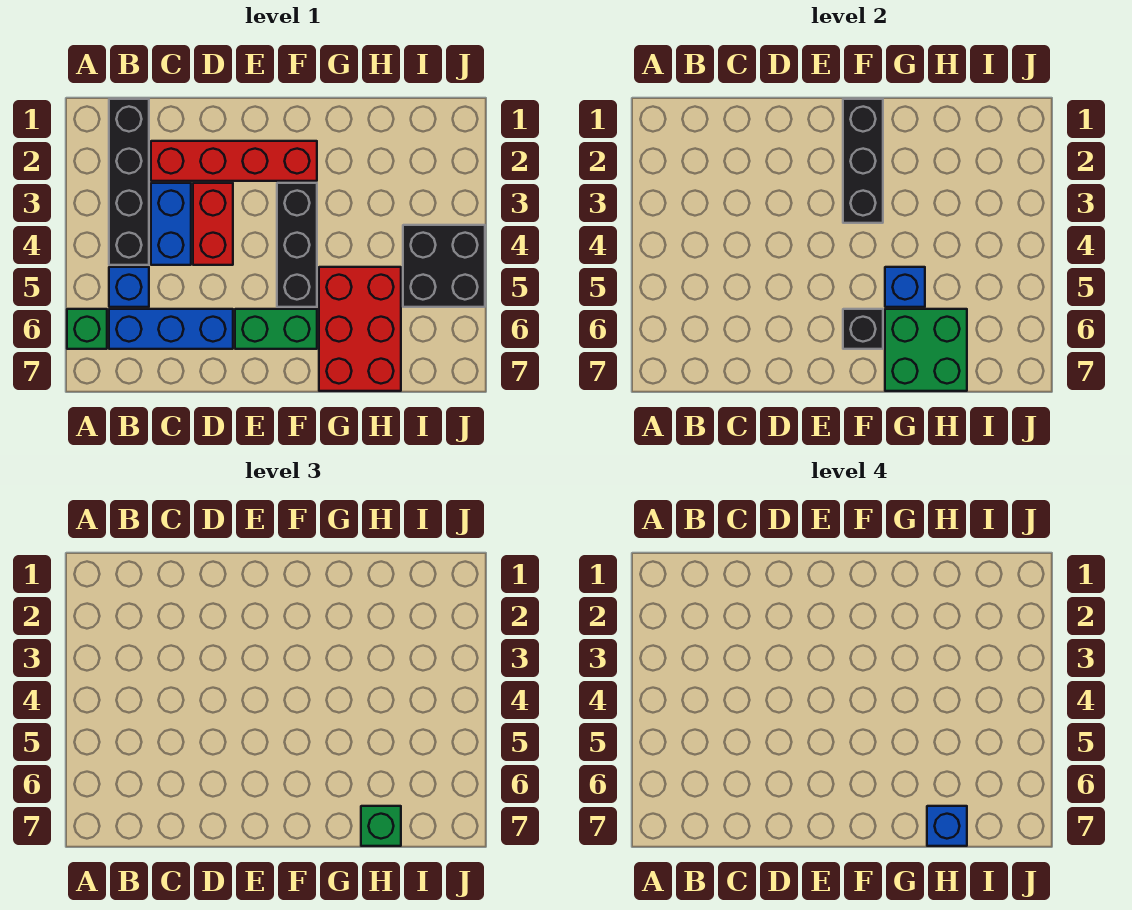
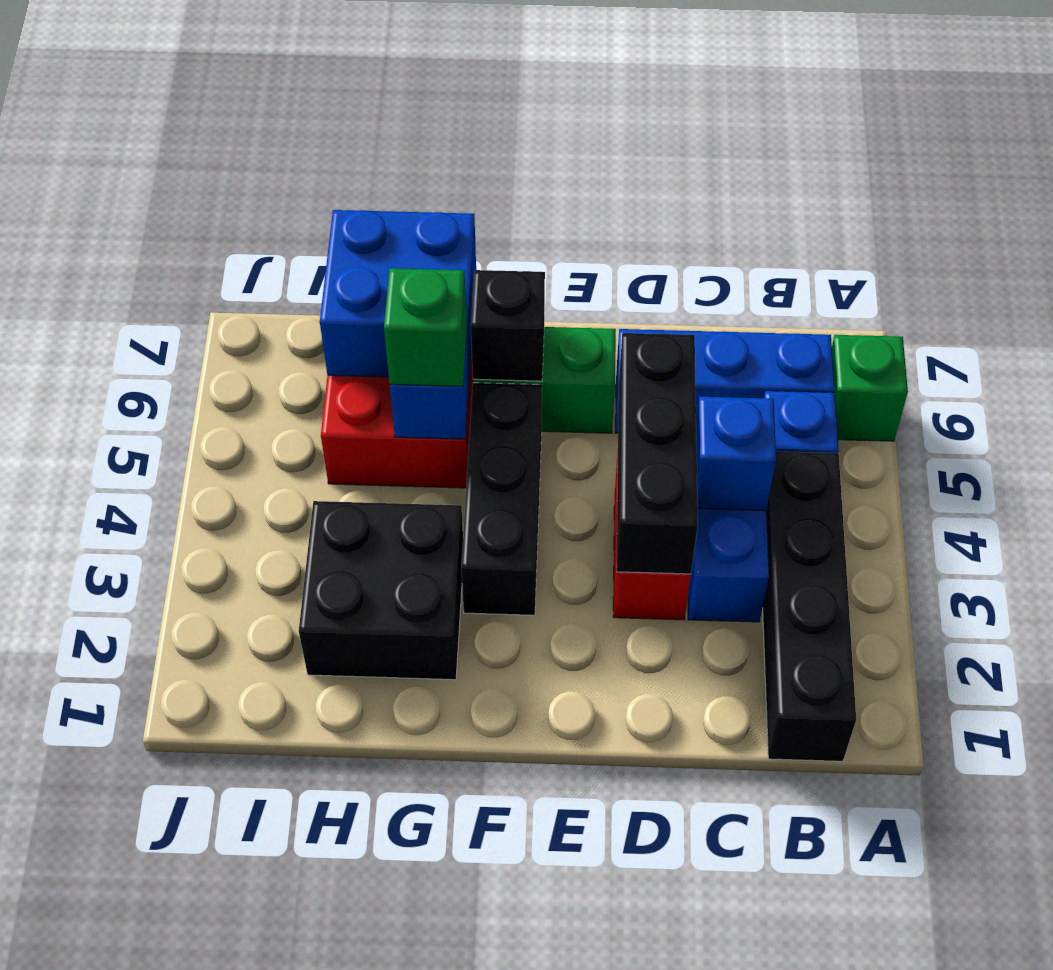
red brick C2:F2 level 1 -> none
black brick F1:F3 level 2 -> black brick D3:D5 level 2
green brick G6:H7 level 2 -> blue brick G6:H7 level 2
green brick H7 level 3 -> green brick G5 level 3
blue brick H7 level 4 -> blue brick C4 level 2
black brick I4:J5 level 1 -> black brick G2:H3 level 1

